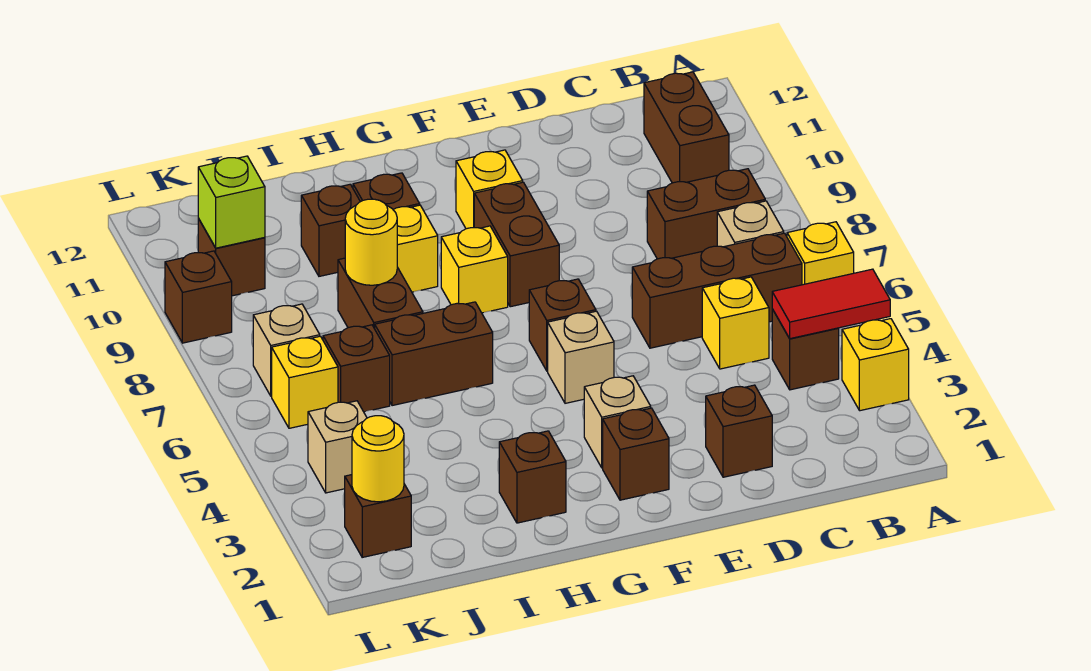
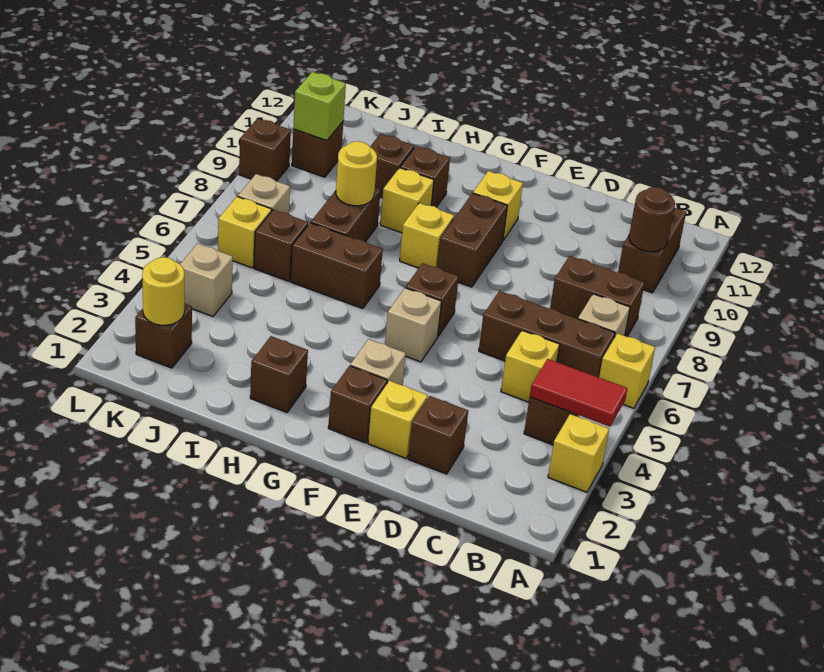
none -> brown round brick B10 level 2
none -> yellow brick E2 level 1

